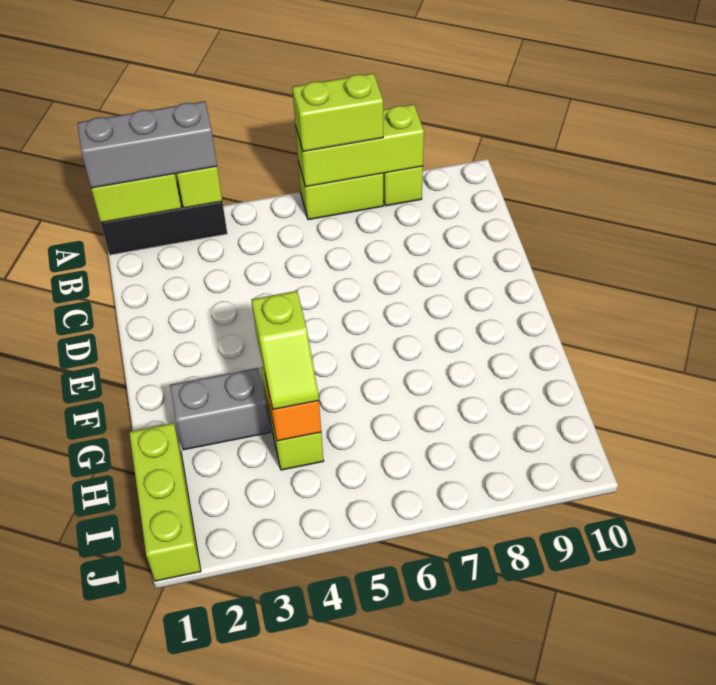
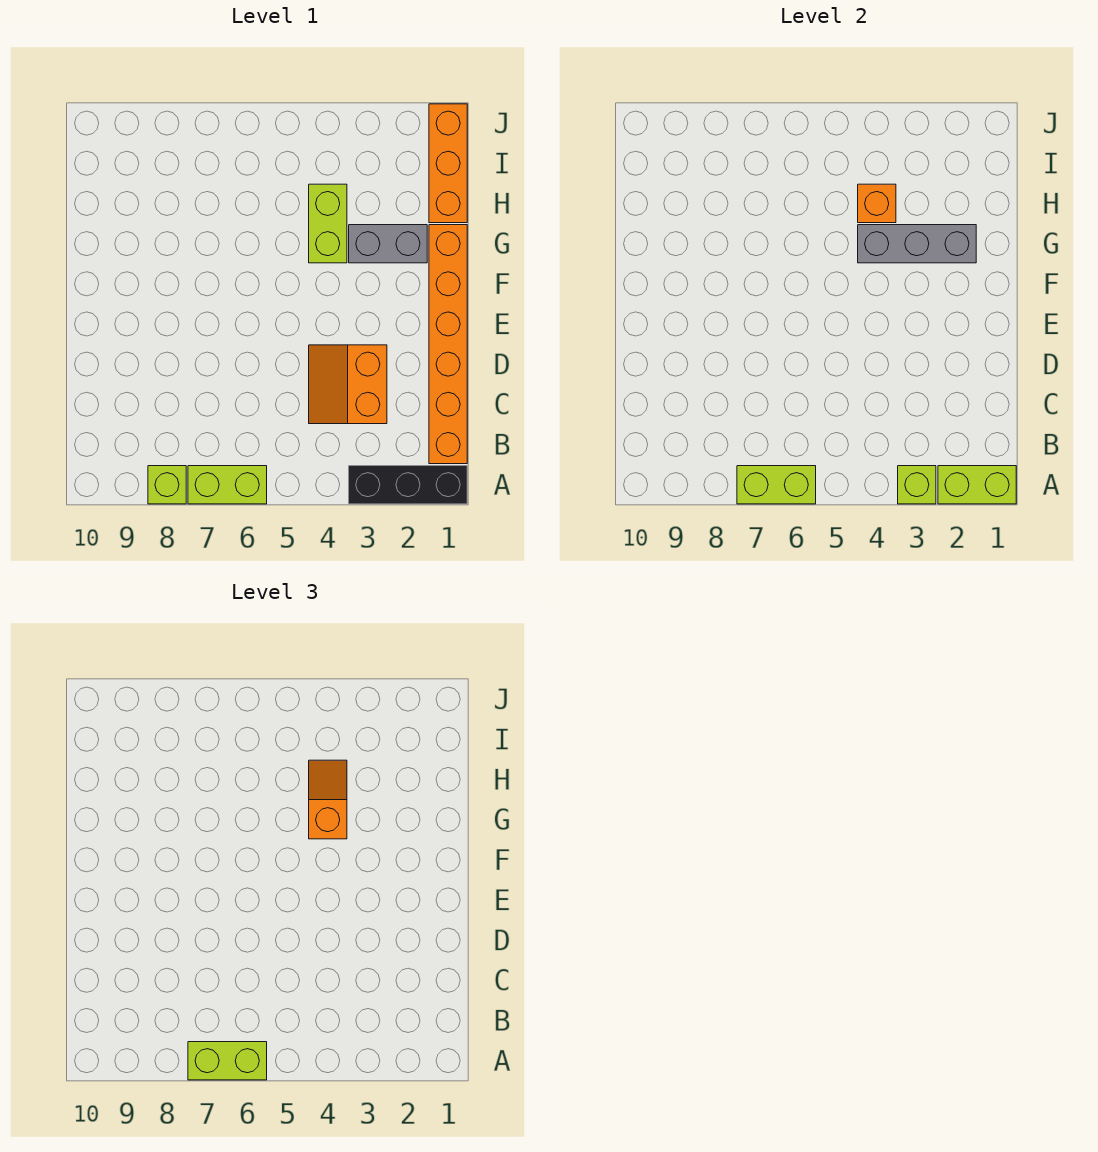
grey brick A1:A3 level 3 -> grey brick G2:G4 level 2
lime brick A6:A8 level 2 -> lime brick A6:A7 level 2
none -> orange brick B1:G1 level 1
none -> orange slope C3:D4 level 1 top 3
lime slope G4:H4 level 3 top G -> orange slope G4:H4 level 3 top G
lime brick H1:J1 level 1 -> orange brick H1:J1 level 1

